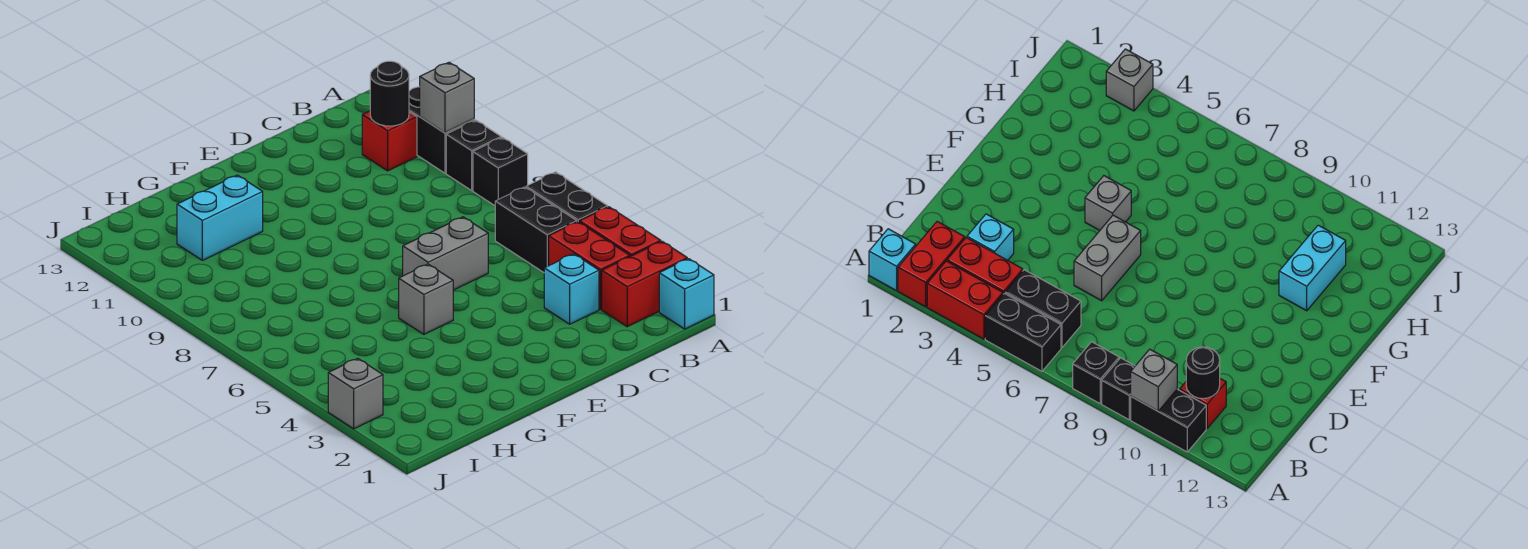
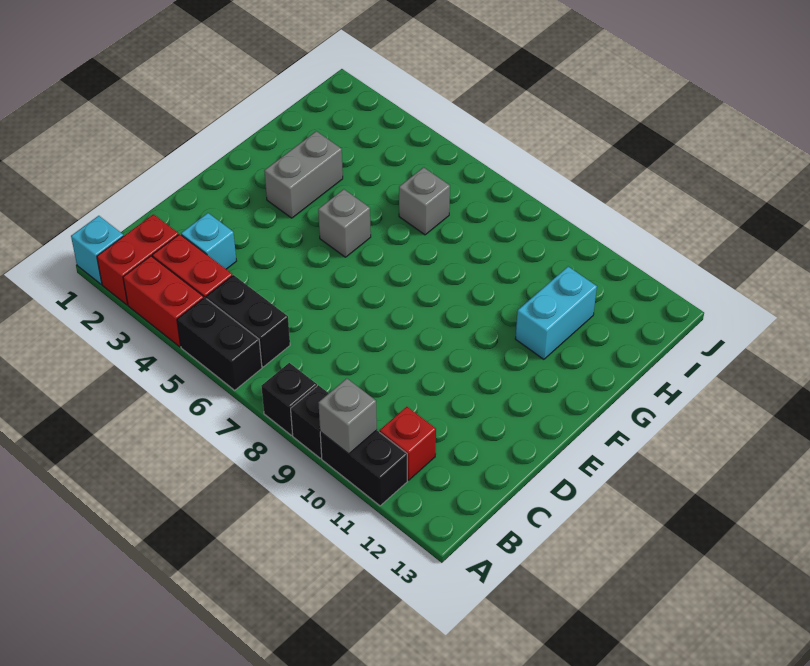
black round brick B11 level 2 -> none
grey brick D6:E6 level 1 -> grey brick F3:G3 level 1
grey brick J3 level 1 -> grey brick H6 level 1

